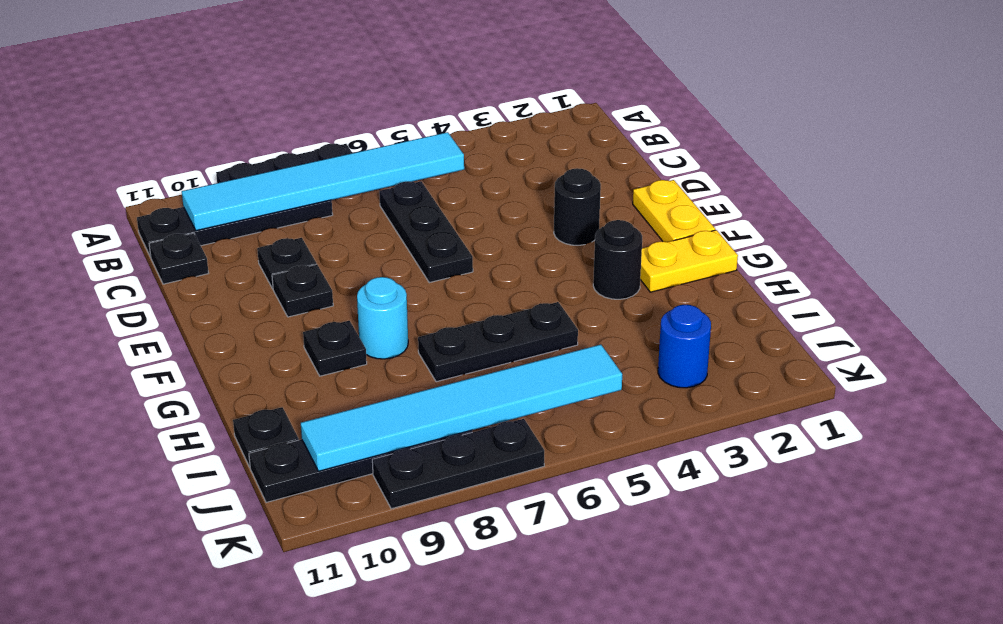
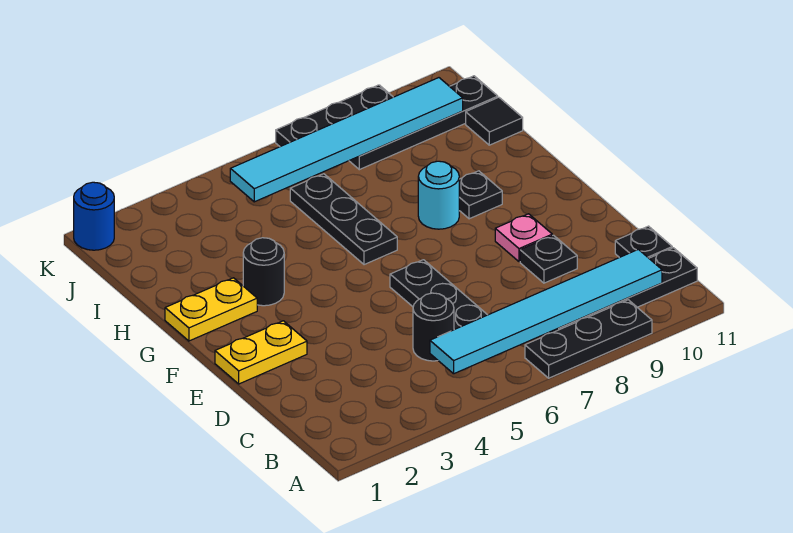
yellow plate E1:F1 level 1 -> yellow plate E1:E2 level 1
black round brick E3 level 1 -> black round brick C5 level 1
black plate E9 level 1 -> pink plate E9 level 1
black plate H5:H7 level 1 -> black plate G6:I6 level 1
black plate I11 level 1 -> black tile I11 level 1
blue round brick J3 level 1 -> blue round brick K1 level 1

